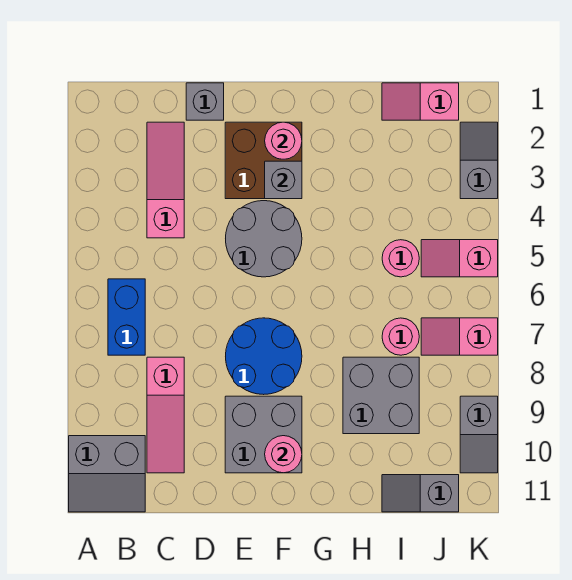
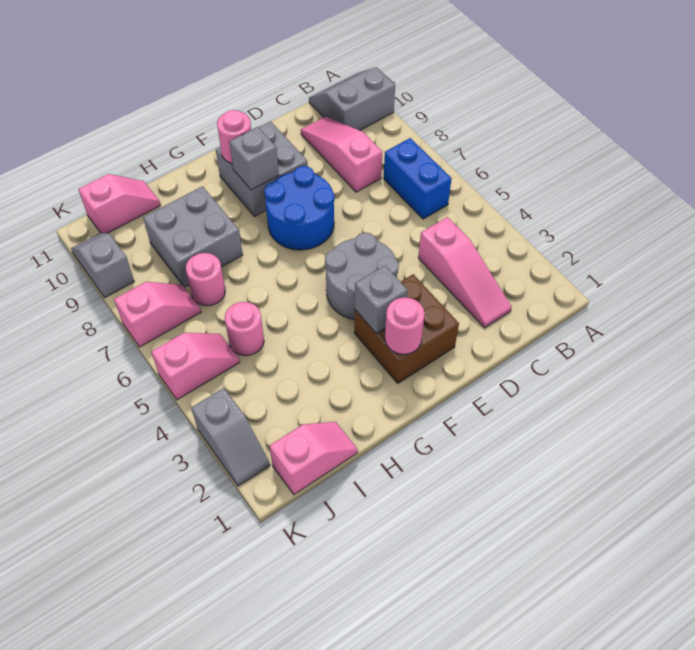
grey brick D1 level 1 -> grey brick F9 level 2
grey slope I11:J11 level 1 top J -> pink slope I11:J11 level 1 top J

